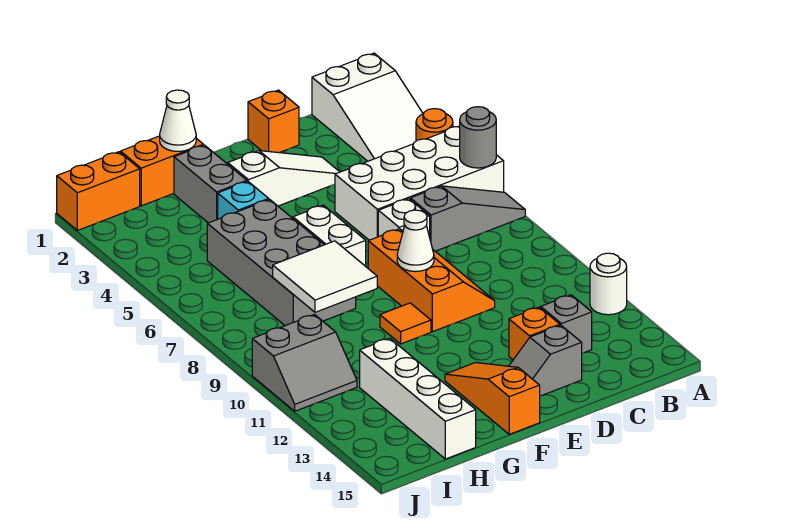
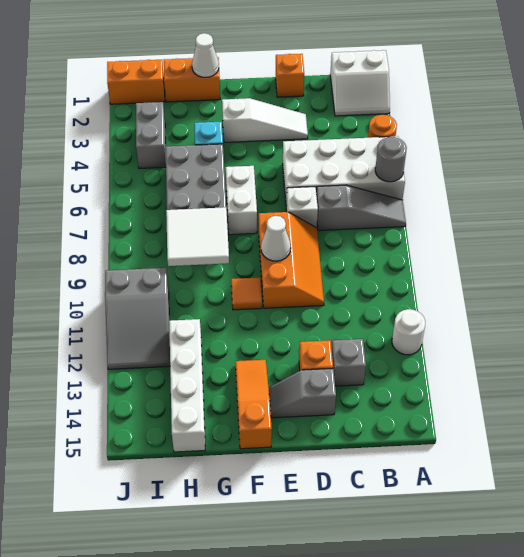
white slope A1:B3 level 1 top 1 -> white slope A1:B2 level 1 top 1
grey brick G2:G3 level 1 -> grey brick I3:I4 level 1
grey slope I10:J11 level 1 top 10 -> grey slope I10:J12 level 1 top 10

